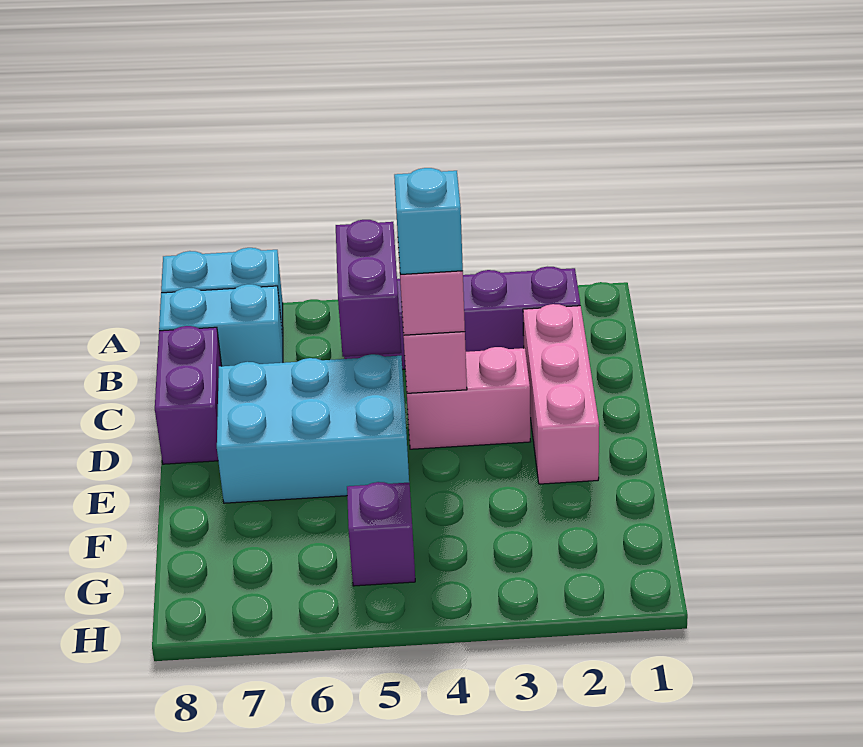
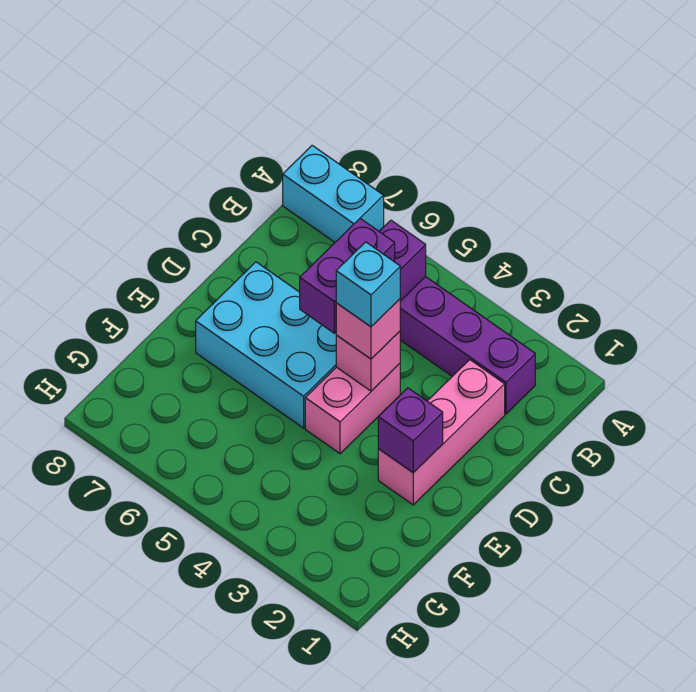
cyan brick B7:B8 level 1 -> none
purple brick C8:D8 level 1 -> purple brick C5:D5 level 3
pink brick D3:D4 level 1 -> pink brick D4:E4 level 1
purple brick G5 level 1 -> purple brick E2 level 2

